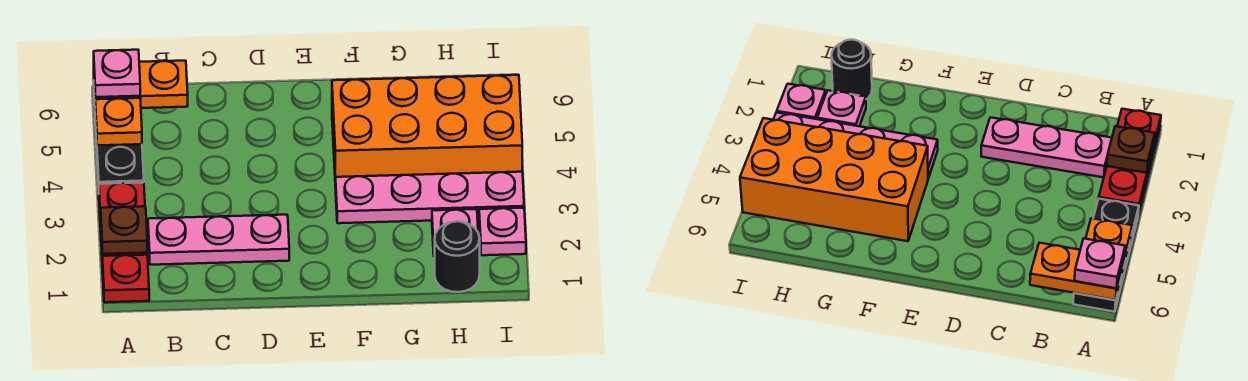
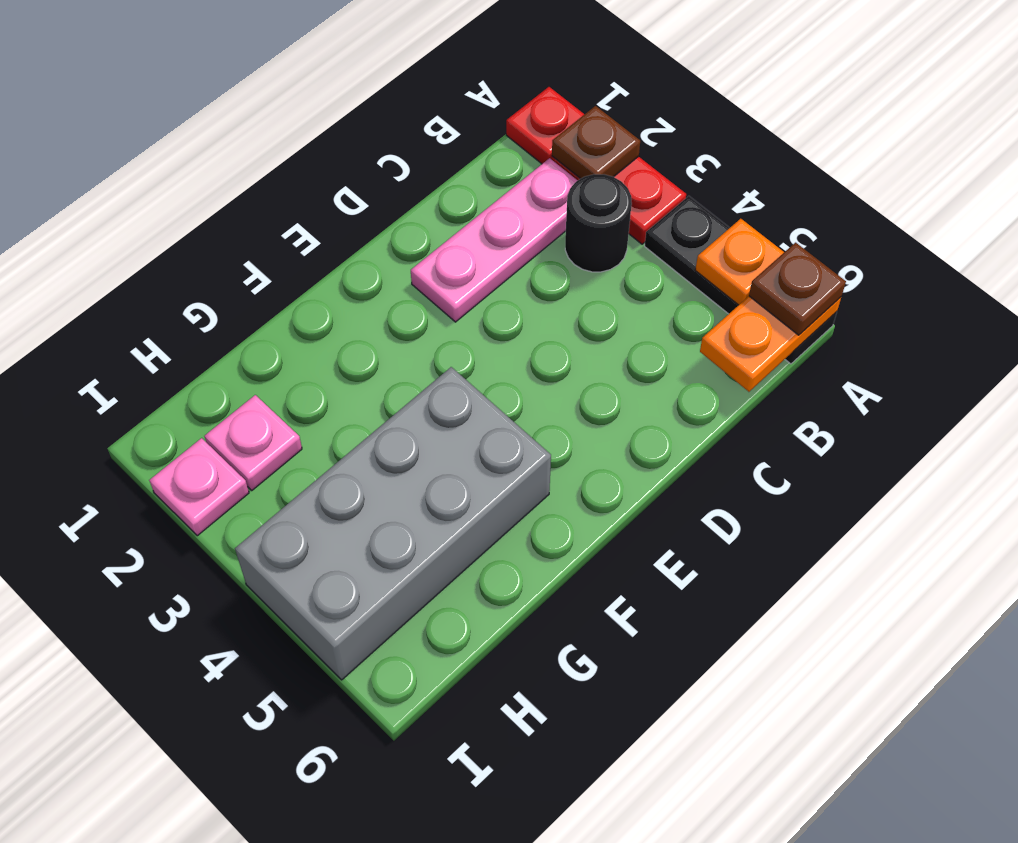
pink plate A6 level 3 -> brown plate A6 level 3
pink plate F3:I3 level 1 -> none
orange brick F4:I5 level 1 -> grey brick F4:I5 level 1
black round brick H1 level 1 -> black round brick B3 level 1

